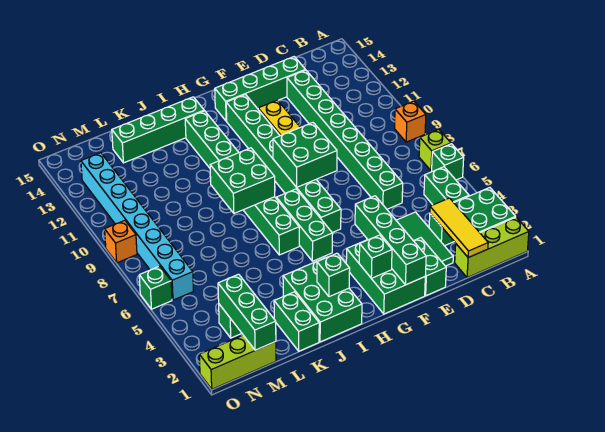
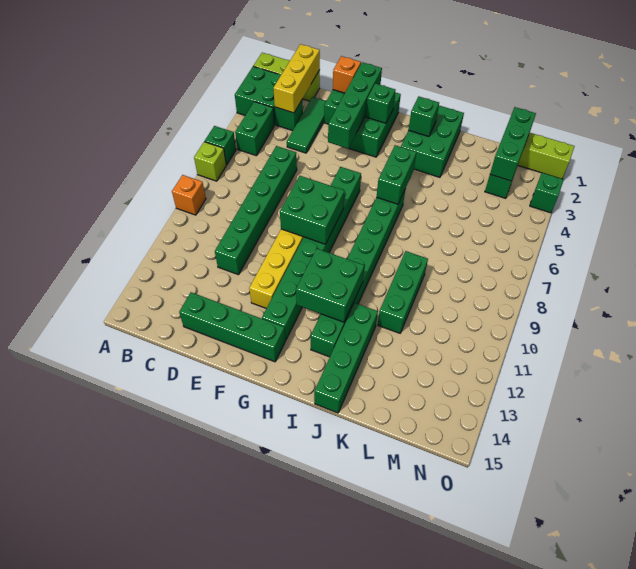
yellow tile C1:C3 level 2 -> yellow brick C1:C3 level 2
green brick D6:D13 level 1 -> green brick D6:D11 level 1
green brick H5:H7 level 1 -> green brick K9:K11 level 1
green brick I8:J9 level 2 -> green brick H11:I12 level 2
green brick I14:L14 level 1 -> green brick J12:J15 level 1
green brick K1:K2 level 1 -> green brick I5:I6 level 2
cyan brick N6:N13 level 1 -> none
green brick O6 level 1 -> green brick O3 level 1
orange brick O9 level 1 -> orange brick E1 level 2

